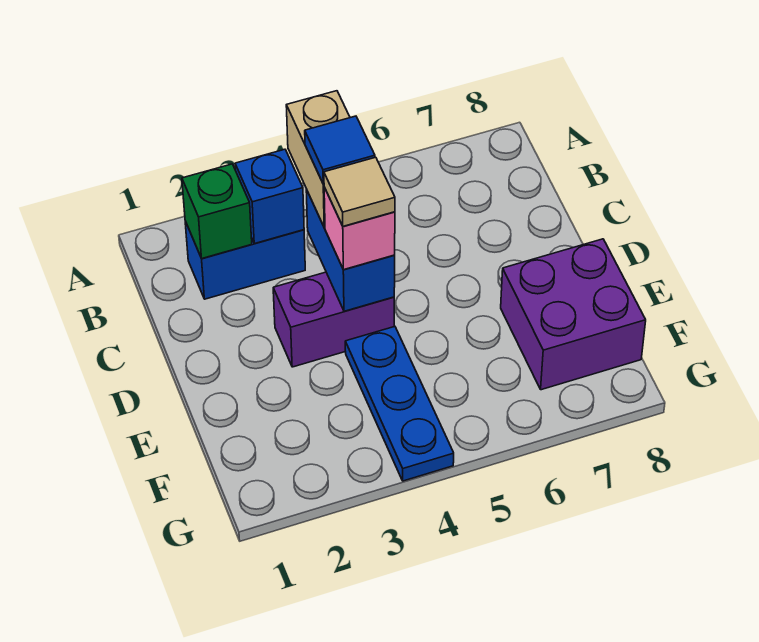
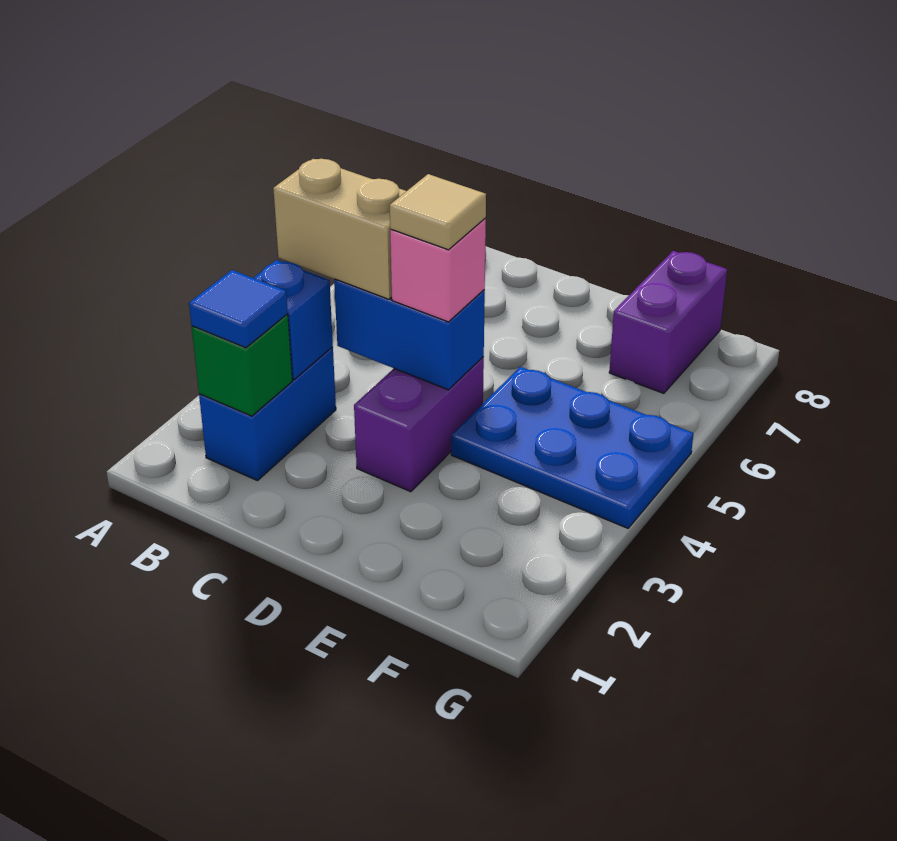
blue tile C4 level 4 -> blue tile B2 level 3
blue plate E4:G4 level 1 -> blue plate E4:G5 level 1
purple brick E7:F8 level 1 -> purple brick F7:F8 level 1

